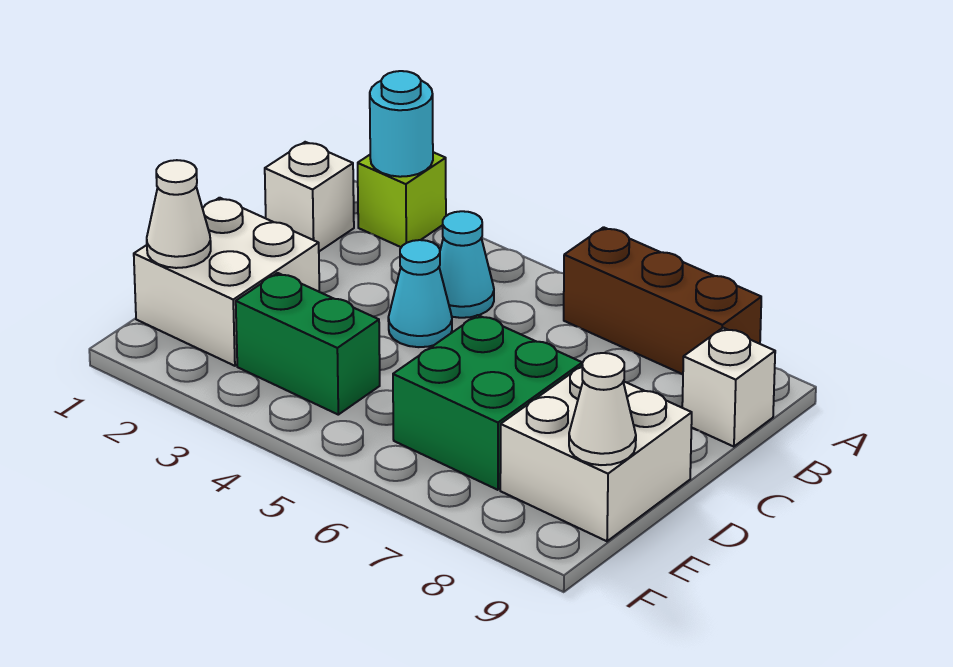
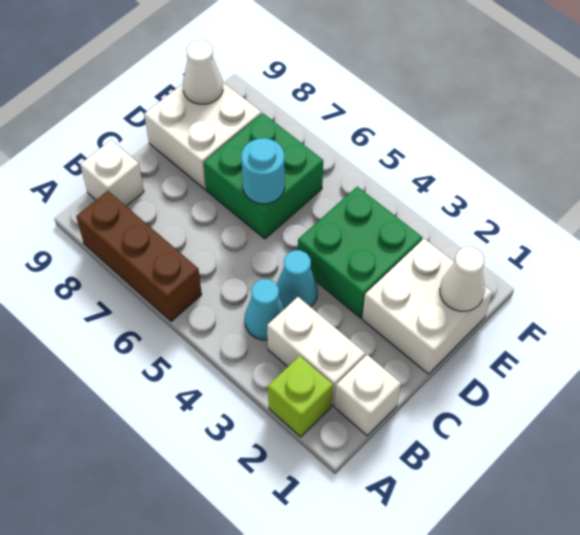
cyan round brick A2 level 2 -> cyan round brick D6 level 2
none -> white brick B2:B3 level 1
green brick E3:E4 level 1 -> green brick D3:E4 level 1

